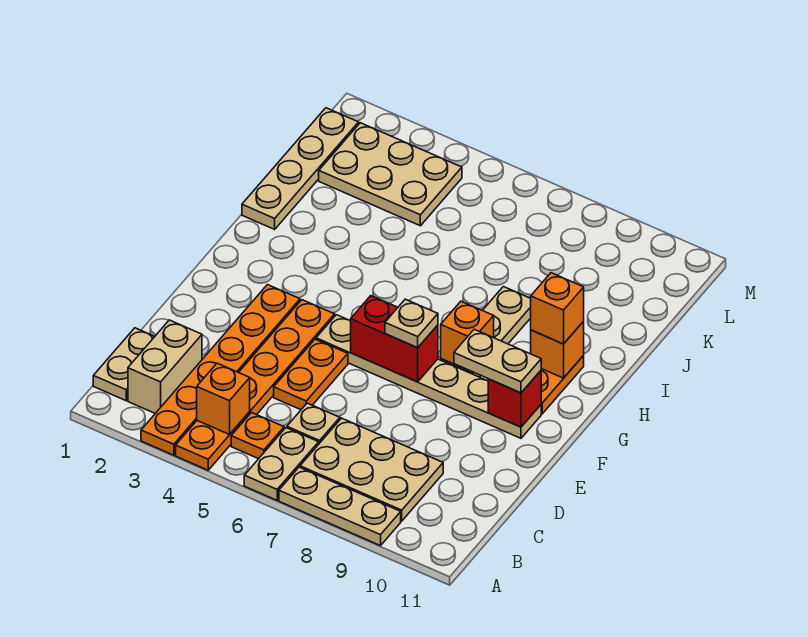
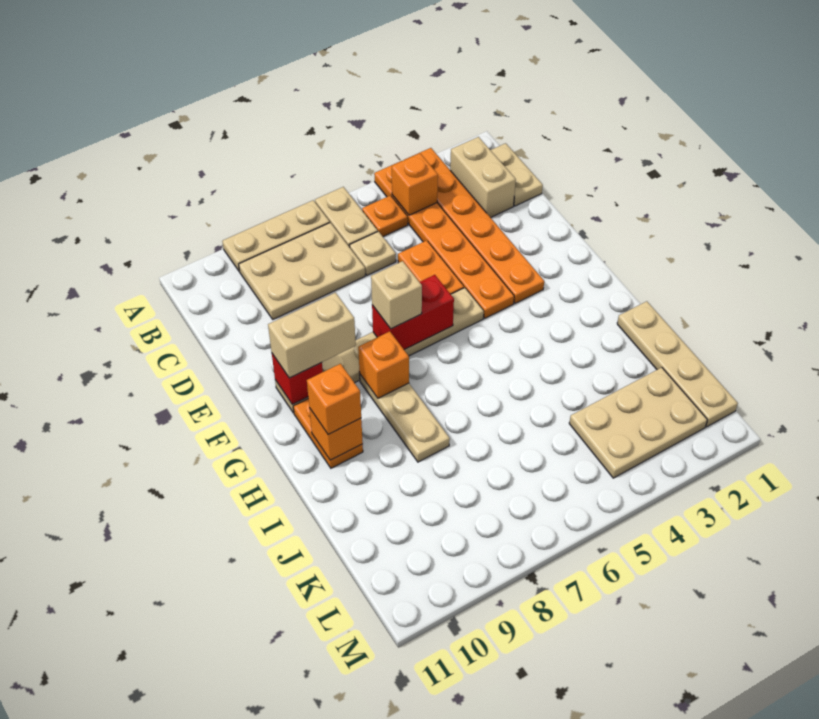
tan plate F7 level 3 -> tan brick F7 level 3
tan plate F9:F10 level 3 -> tan brick F9:F10 level 3

